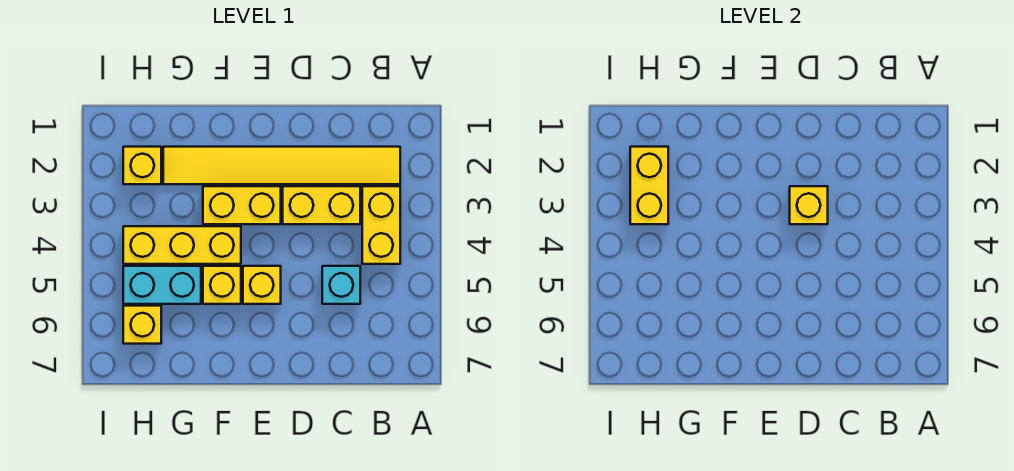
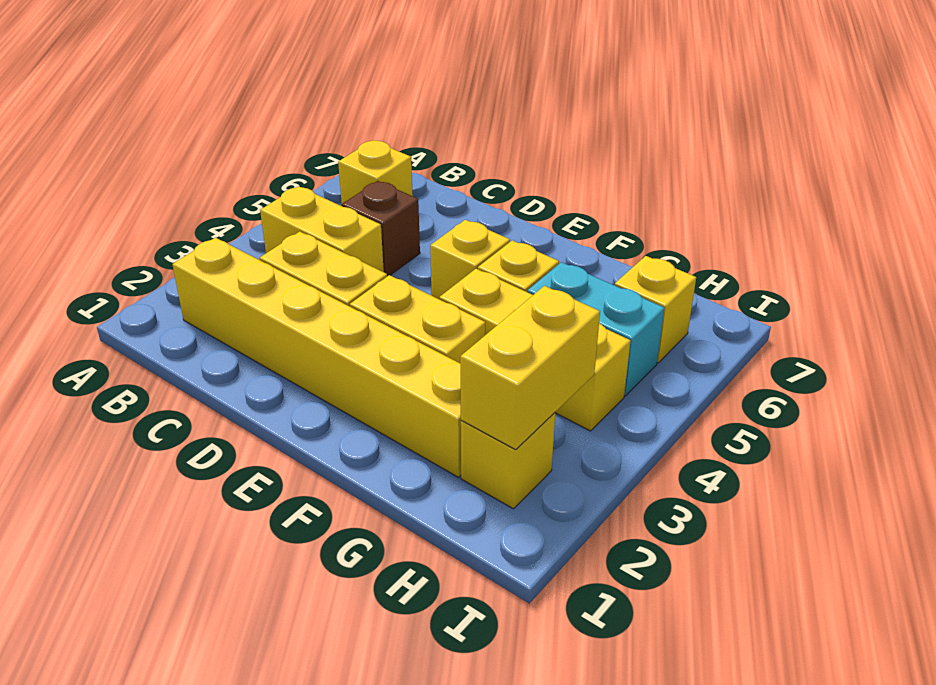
yellow tile B2:G2 level 1 -> yellow brick B2:G2 level 1
yellow brick B3:B4 level 1 -> yellow brick B4:C4 level 1
cyan brick C5 level 1 -> brown brick C5 level 1
yellow brick D3 level 2 -> yellow brick B6 level 1

